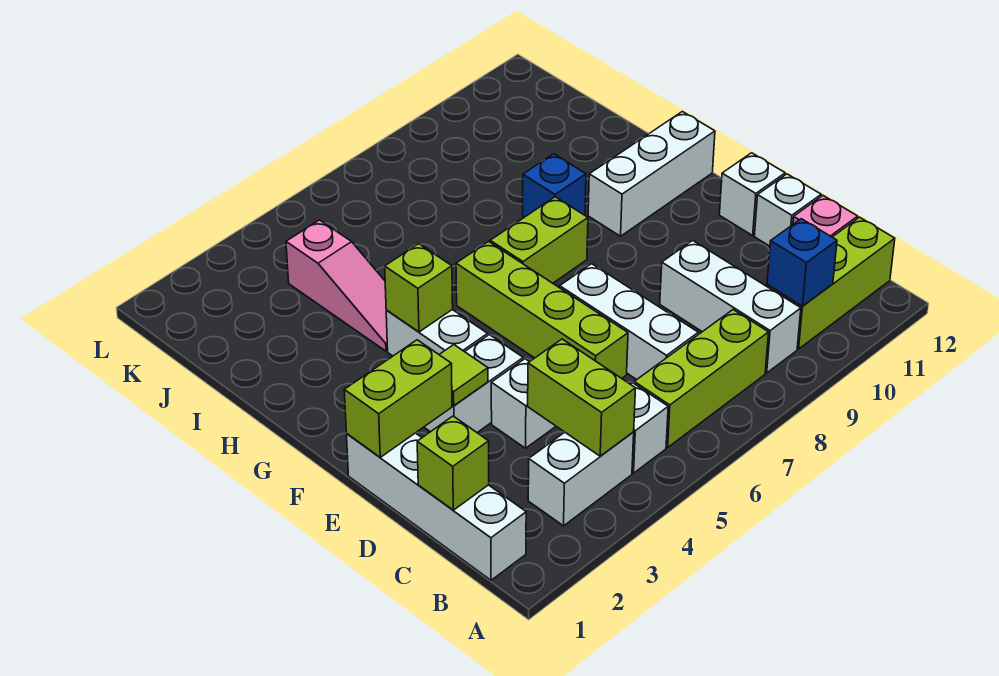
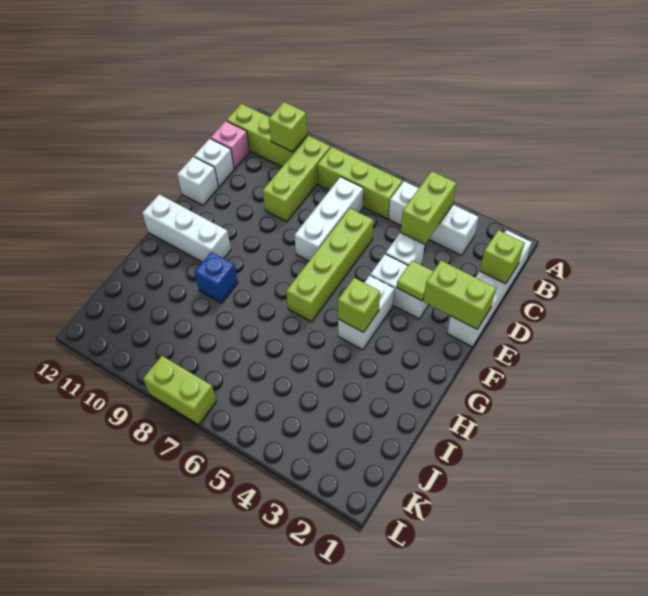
white brick B9:D9 level 1 -> lime brick B9:D9 level 1
blue brick B10 level 2 -> lime brick B10 level 2
lime brick G7:G8 level 1 -> lime brick L7:L8 level 1
pink slope H4:J4 level 1 top J -> none

